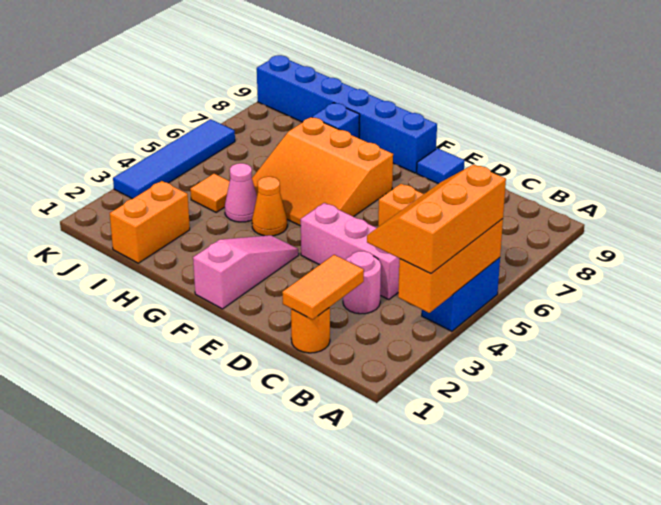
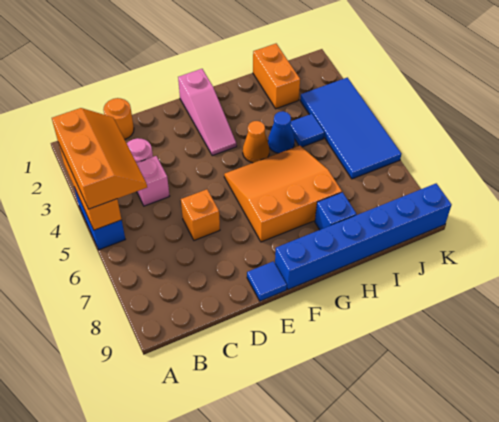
orange tile C1:C2 level 2 -> none
pink brick C4:E4 level 1 -> pink brick C4 level 1
pink cone H4 level 1 -> blue cone H4 level 1
orange tile I4 level 1 -> blue tile I4 level 1
blue tile K3:K6 level 1 -> blue tile J3:K6 level 1

